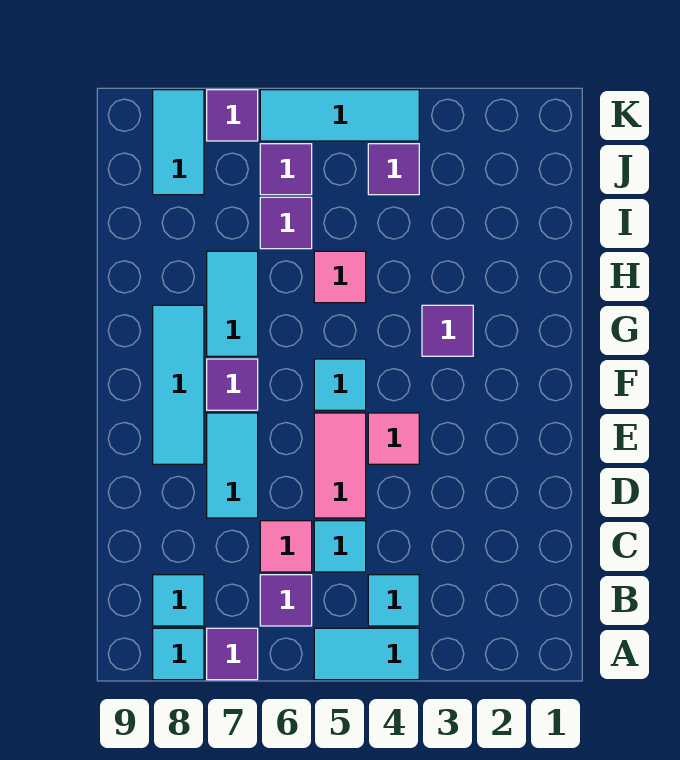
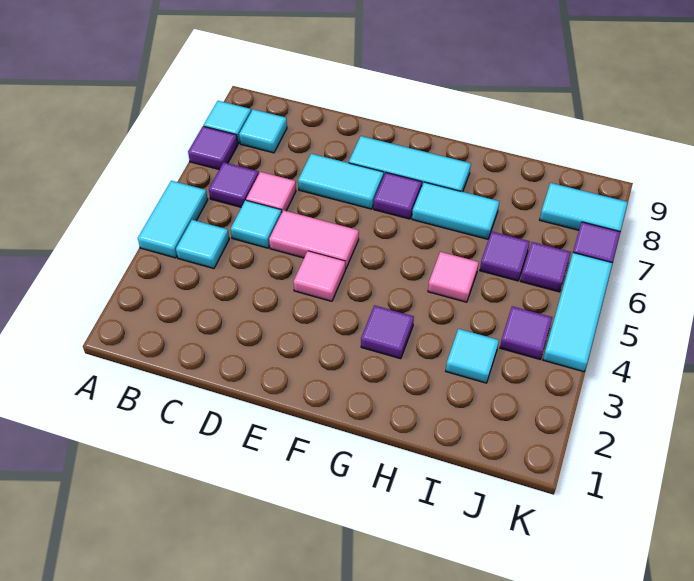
cyan tile F5 level 1 -> cyan tile I3 level 1

